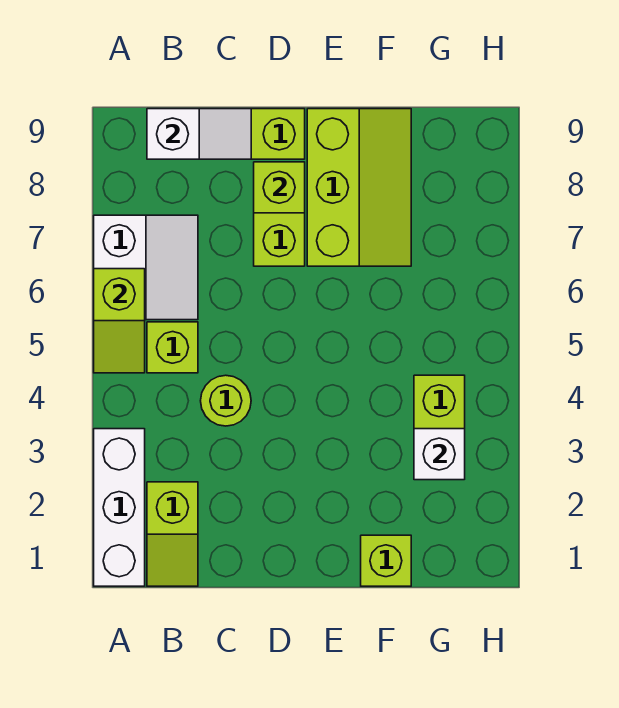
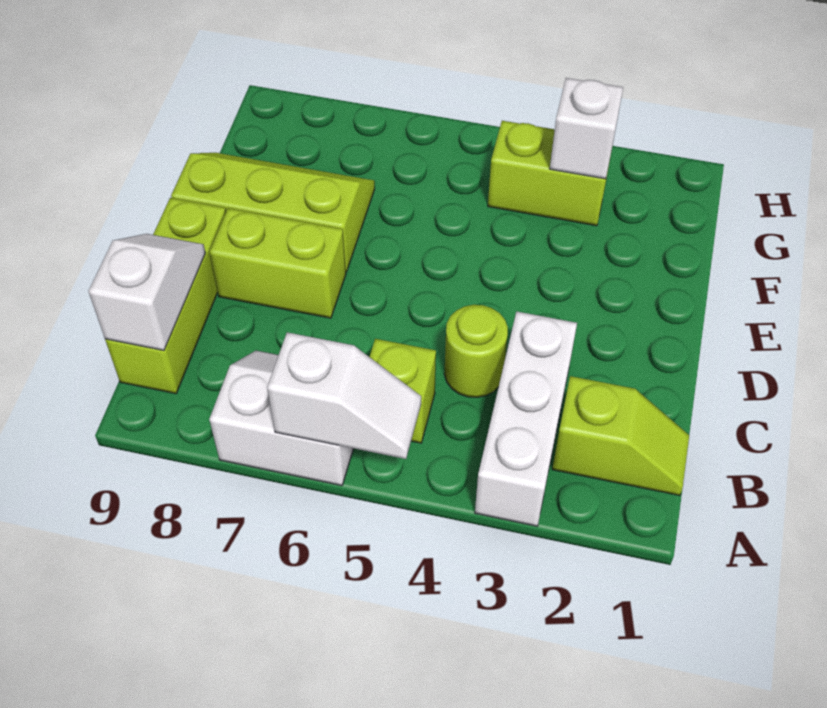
white brick A1:A3 level 1 -> white brick A3:C3 level 1
lime slope A5:A6 level 2 top 6 -> white slope A5:A6 level 2 top 6
lime brick D8 level 2 -> none
lime brick F1 level 1 -> none

